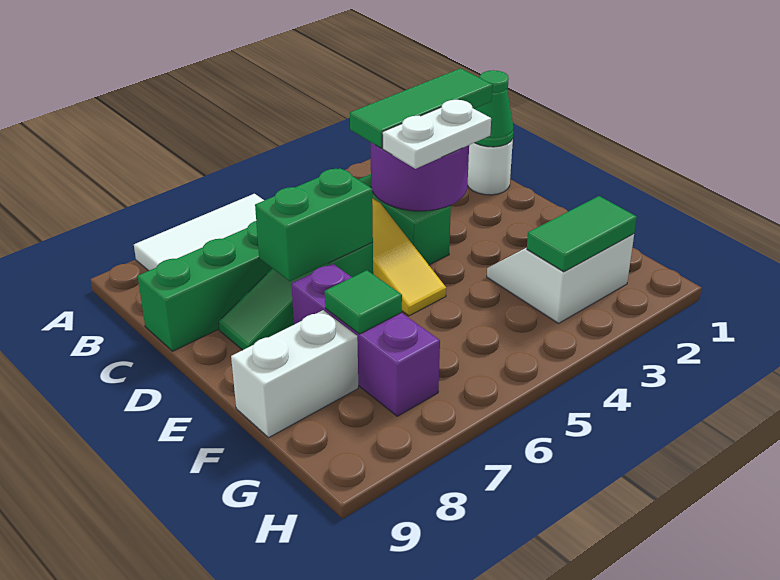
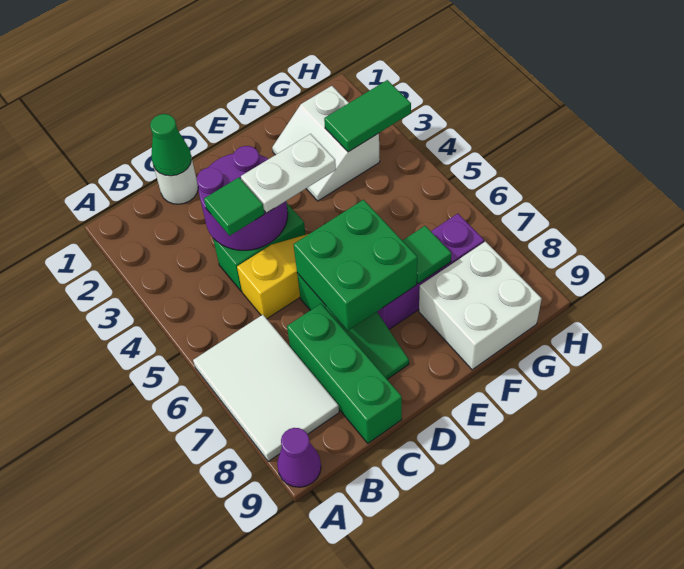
none -> purple cone A9 level 1
green tile C2:C4 level 3 -> green tile C4 level 3
white plate D3:D4 level 3 -> white plate D4:E4 level 3
green brick D6:D7 level 2 -> green brick D6:E7 level 2
white brick F8:F9 level 1 -> white brick F8:G9 level 1
green tile G2:G3 level 2 -> green tile G3:H3 level 2

